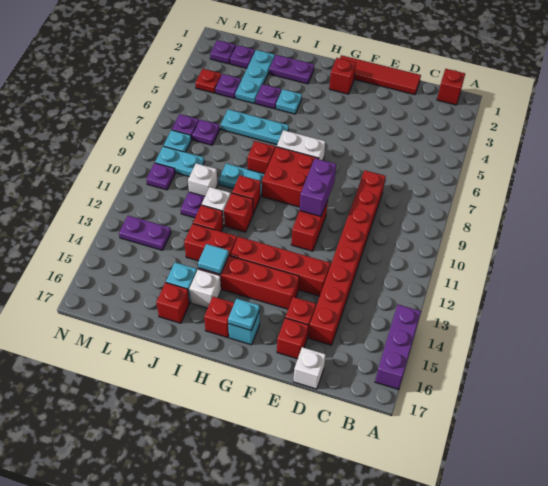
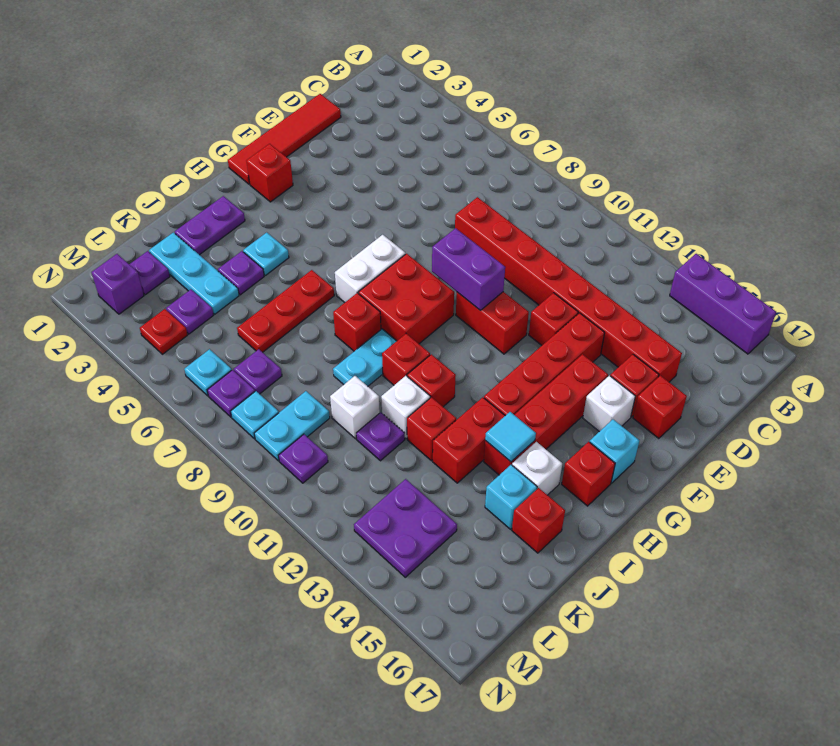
red brick B1 level 1 -> red brick E12 level 1
white brick D17 level 1 -> white brick F15 level 1
cyan plate G16 level 2 -> cyan plate M6 level 1
cyan plate I6:K6 level 1 -> red plate I6:K6 level 1
purple plate L13:M13 level 1 -> purple plate L13:M14 level 1
purple plate M2 level 1 -> purple brick M2 level 1

